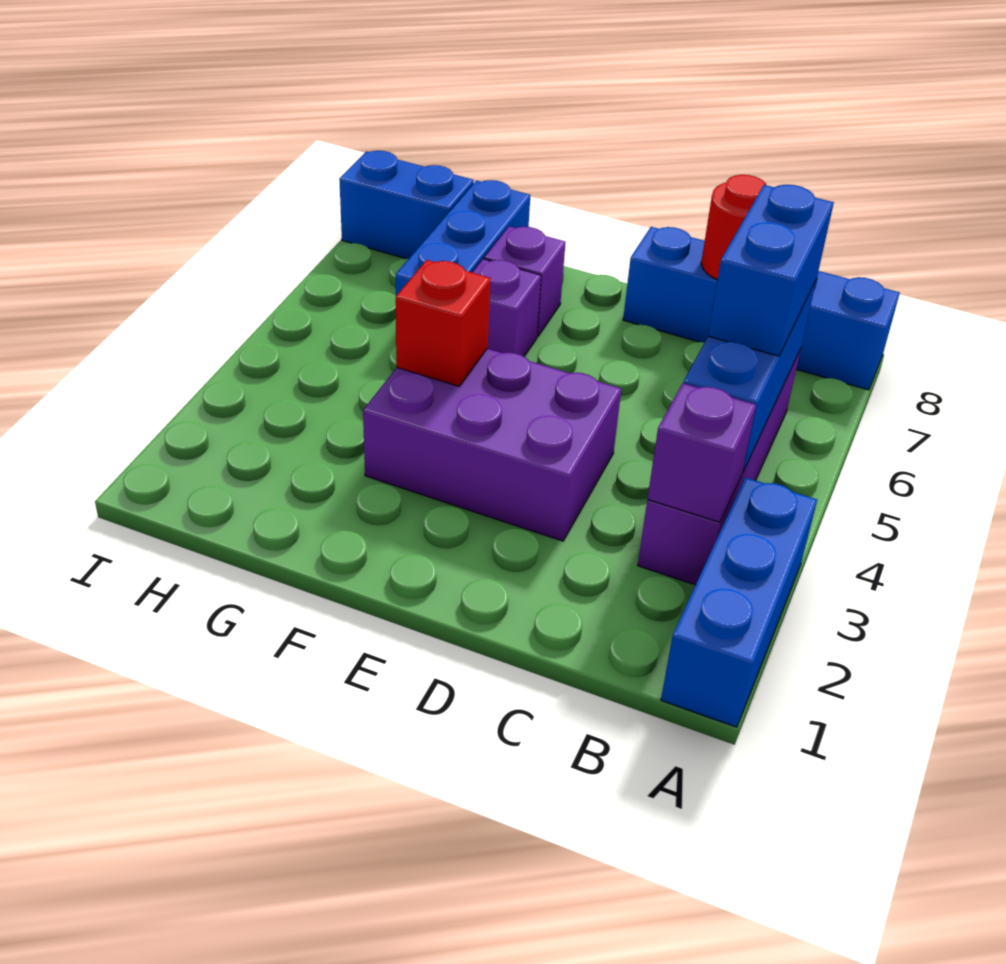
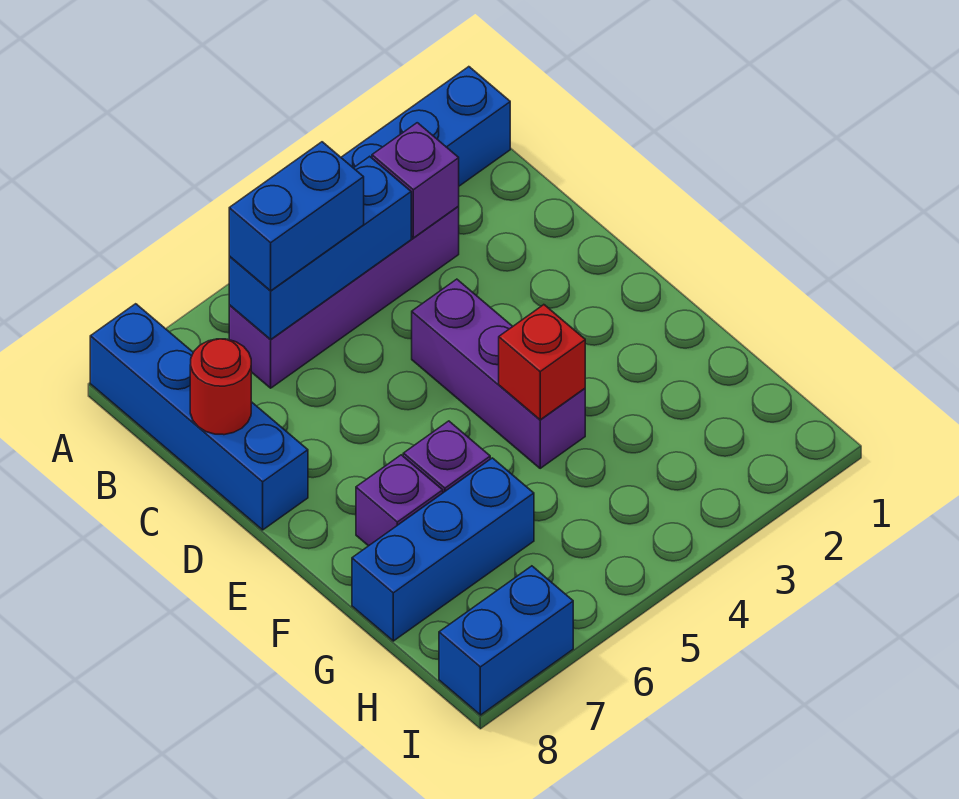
purple brick D3:F4 level 1 -> purple brick D4:F4 level 1
blue brick H8:I8 level 1 -> blue brick I7:I8 level 1

